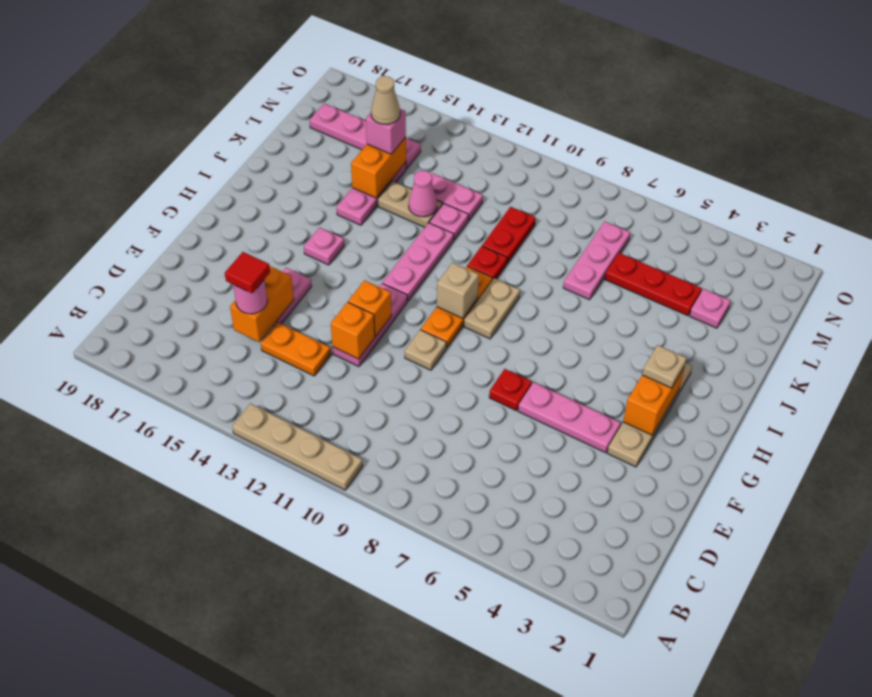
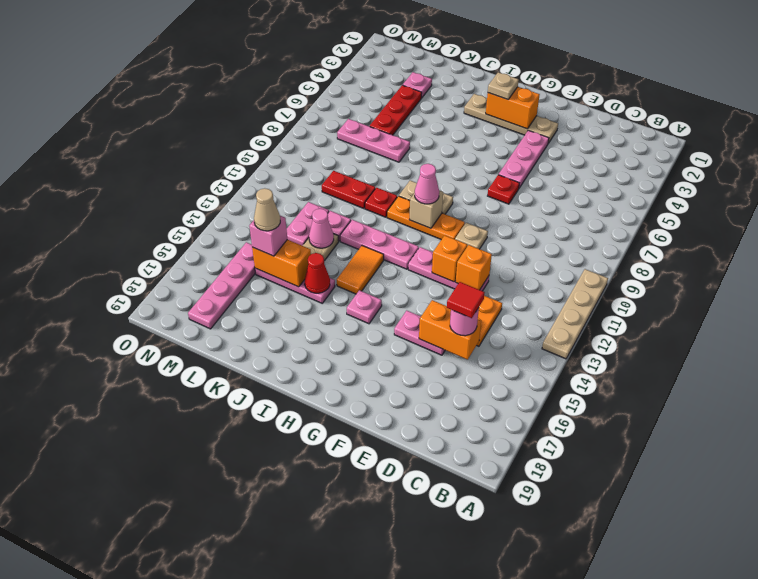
none -> pink cone H10 level 3
none -> orange tile I13:I14 level 1
none -> red cone J15 level 2

